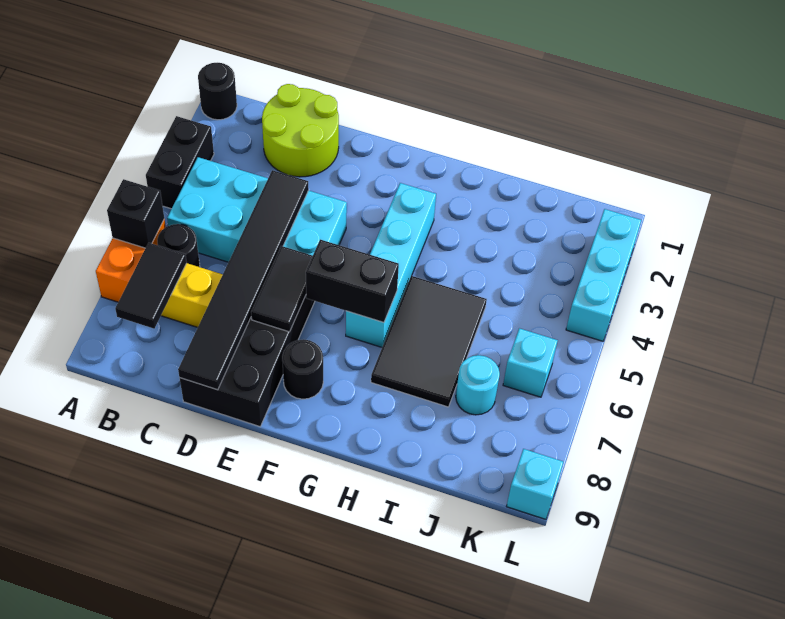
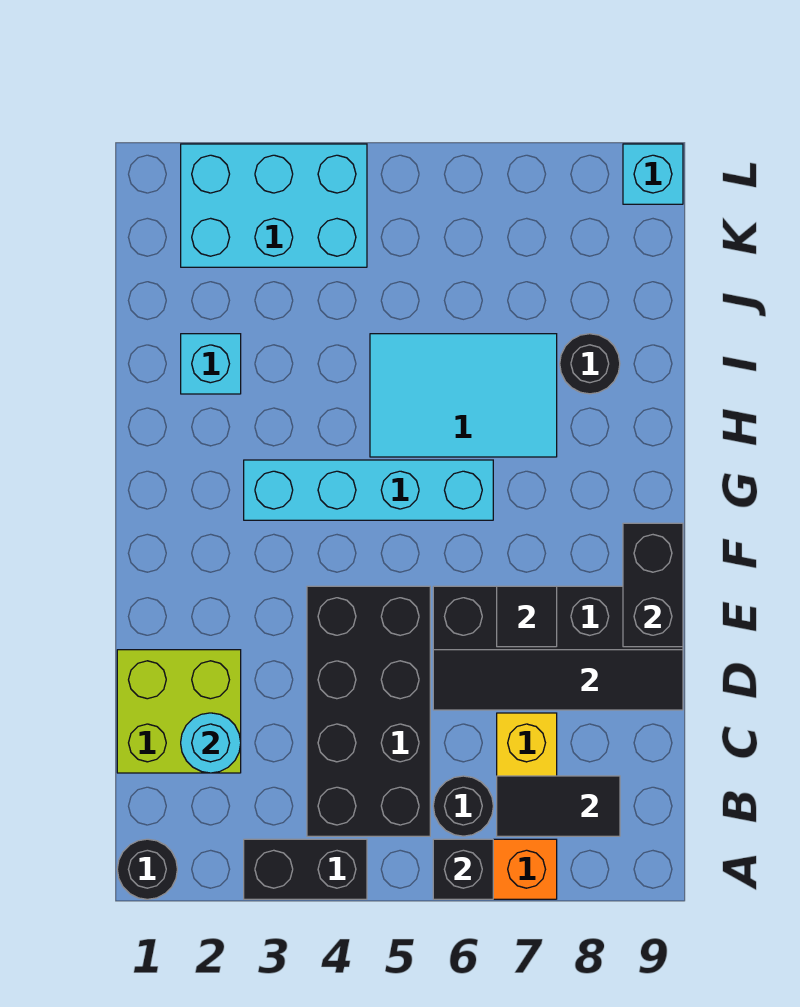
cyan brick B4:E5 level 1 -> black brick B4:E5 level 1
lime round brick C1:D2 level 1 -> lime brick C1:D2 level 1
black tile D4:D9 level 2 -> black tile D6:D9 level 2
black tile E6:E7 level 2 -> black tile E7 level 2
black brick F6:G6 level 2 -> black brick E9:F9 level 2
black round brick F8 level 1 -> black round brick I8 level 1
black tile H5:I7 level 1 -> cyan tile H5:I7 level 1
cyan round brick J7 level 1 -> cyan round brick C2 level 2
cyan brick K6 level 1 -> cyan brick I2 level 1
cyan brick L2:L4 level 1 -> cyan brick K2:L4 level 1

